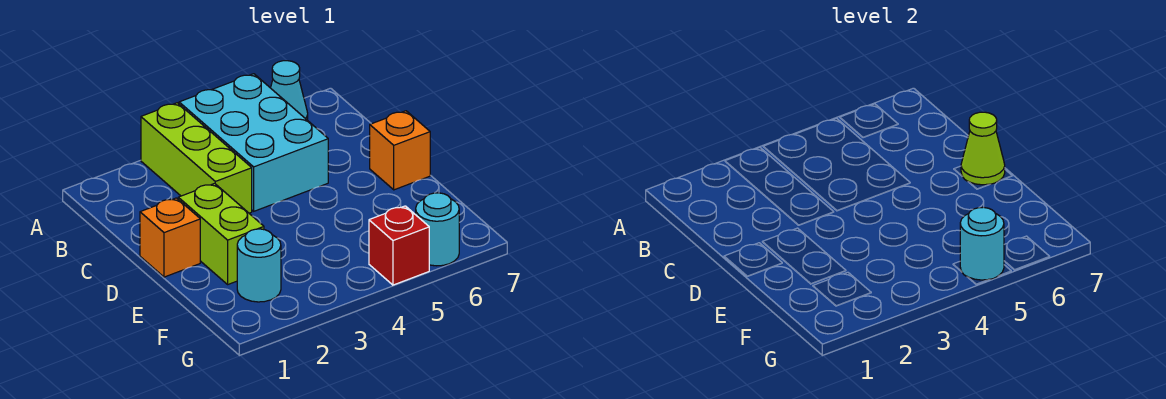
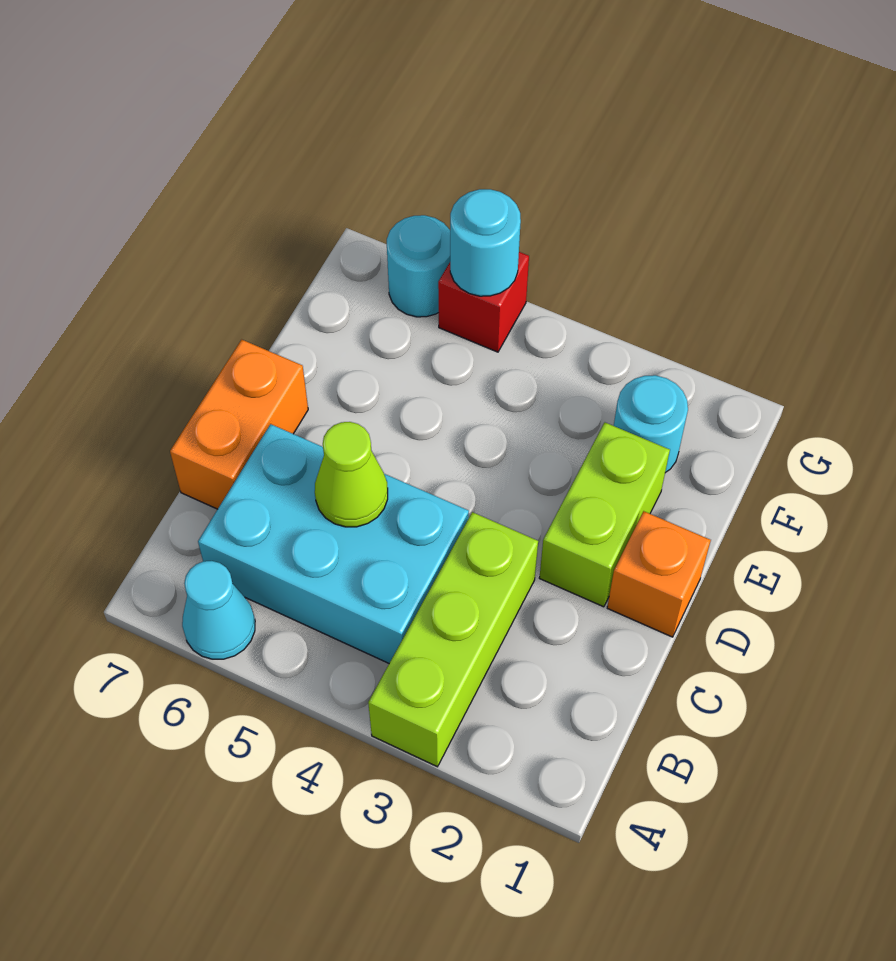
cyan brick A4:C5 level 1 -> cyan brick B4:C6 level 1
orange brick D7 level 1 -> orange brick C7:D7 level 1
lime cone D7 level 2 -> lime cone C5 level 2

